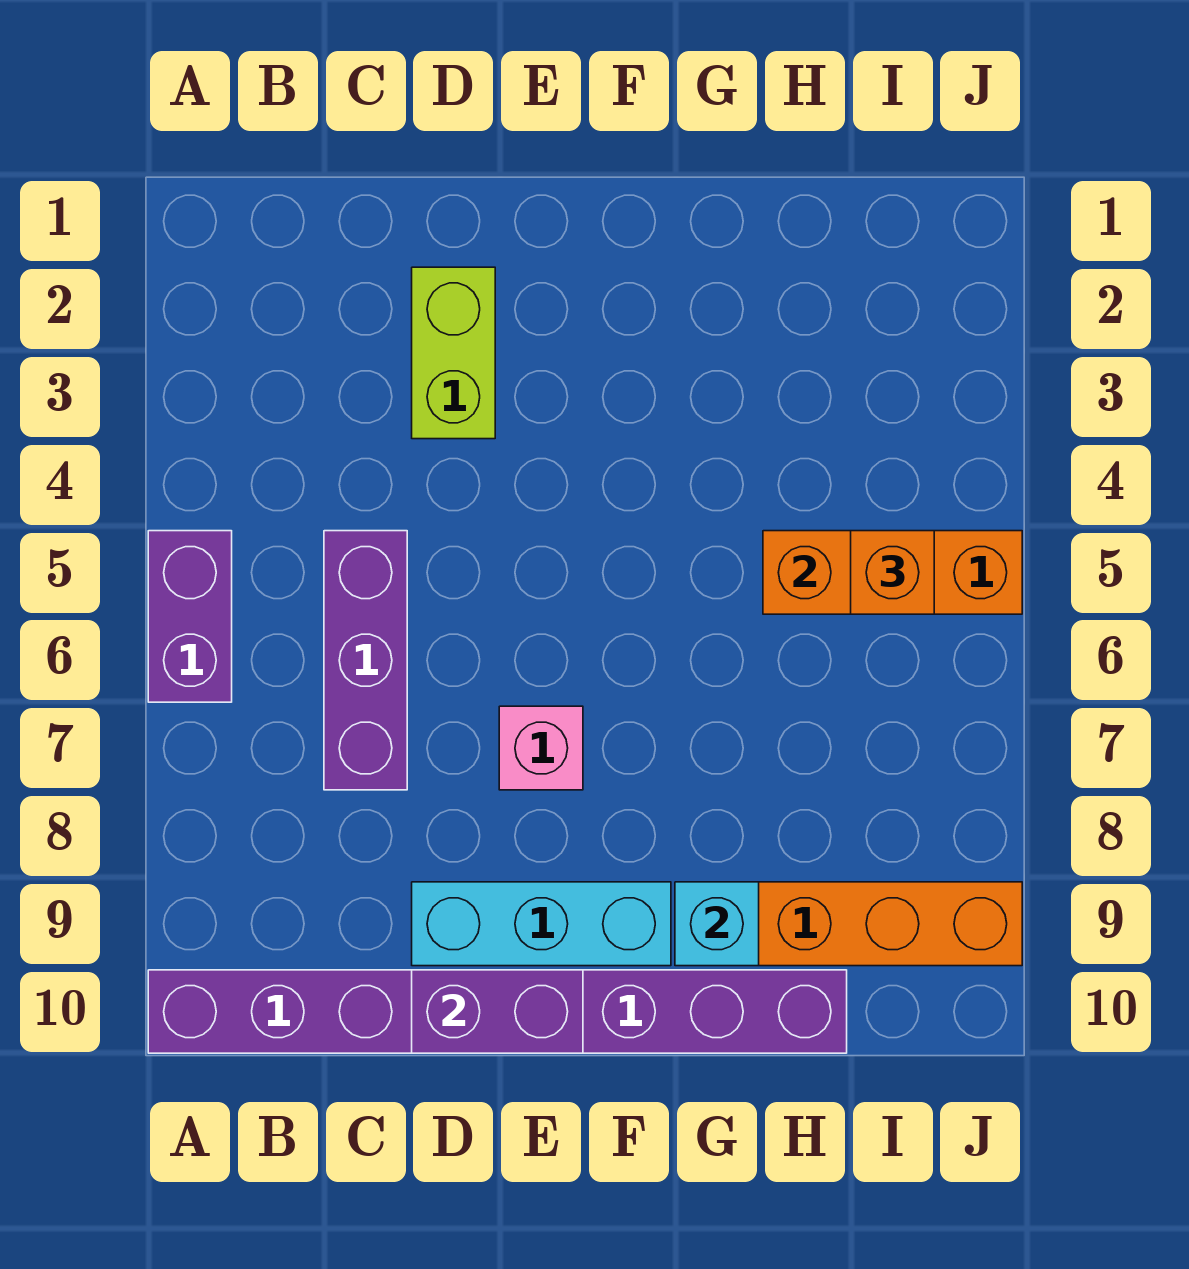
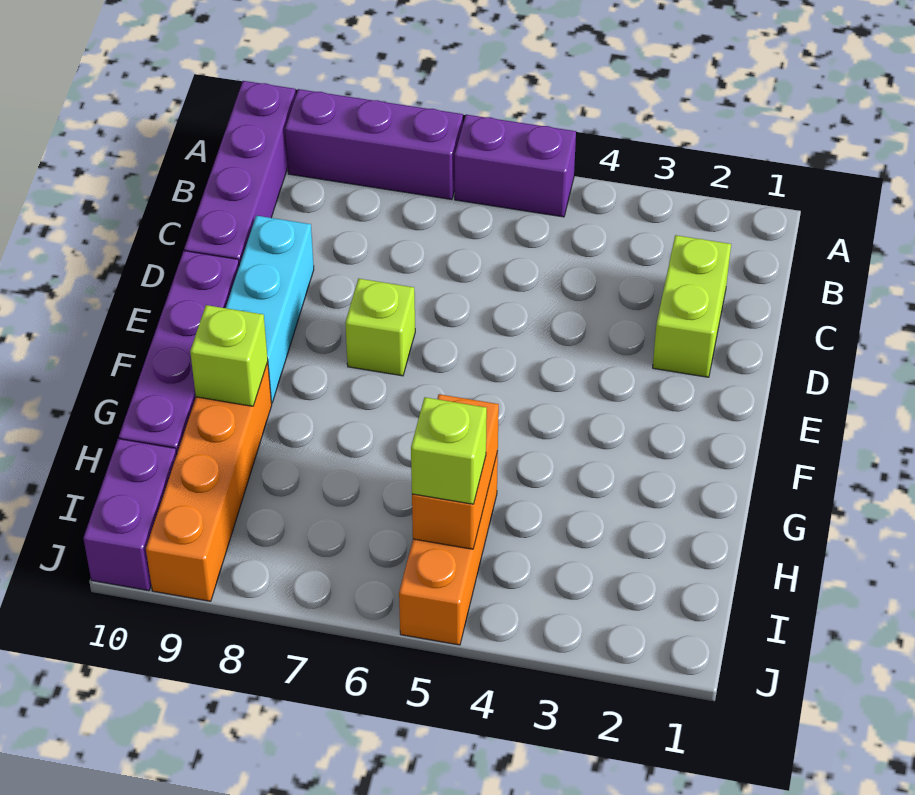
purple brick C5:C7 level 1 -> purple brick A7:A9 level 1
lime brick D2:D3 level 1 -> lime brick C2:D2 level 1
purple brick D10:E10 level 2 -> purple brick I10:J10 level 1
pink brick E7 level 1 -> lime brick E7 level 1
cyan brick G9 level 2 -> lime brick G9 level 2
orange brick I5 level 3 -> lime brick I5 level 3

